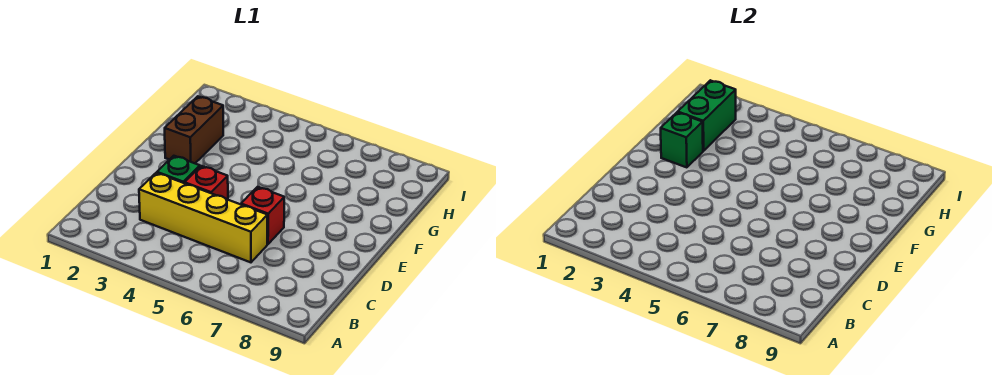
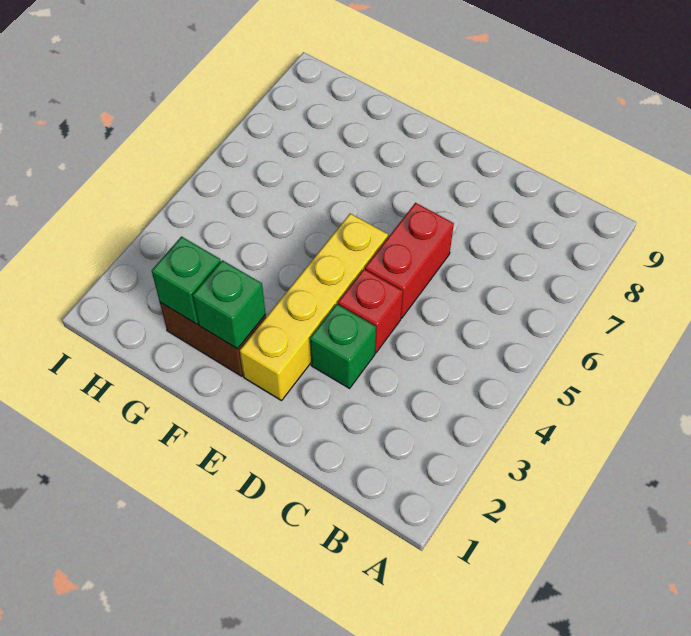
yellow brick C3:C6 level 1 -> yellow brick E2:E5 level 1
red brick D6 level 1 -> red brick D5:D6 level 1
green brick G2:H2 level 2 -> green brick G2 level 2

